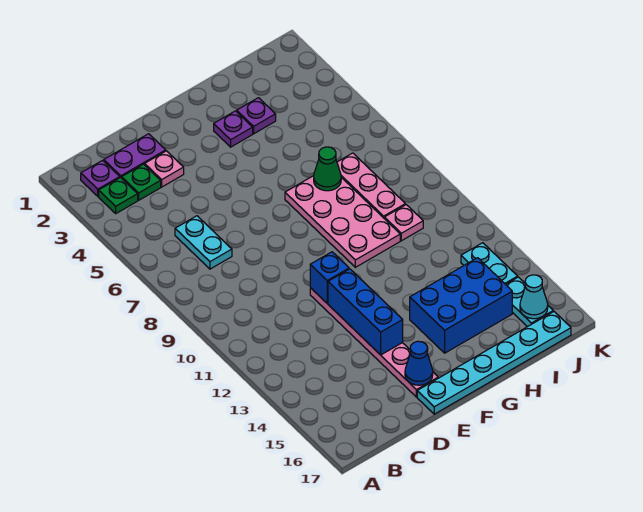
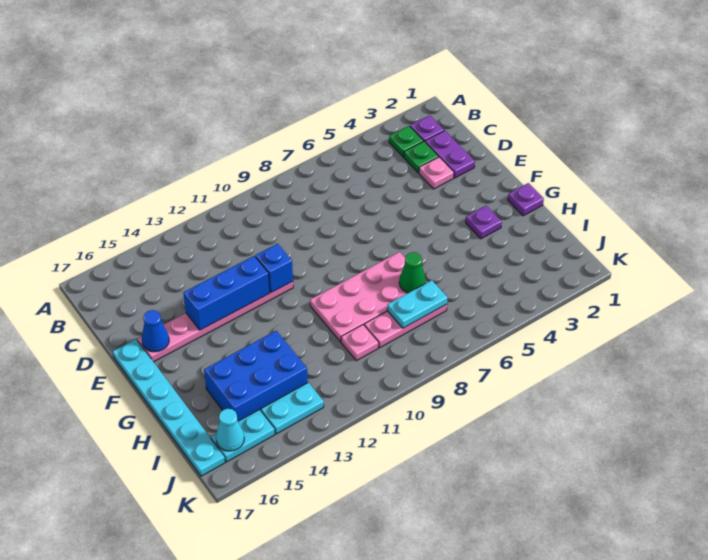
cyan plate C6:C7 level 1 -> cyan plate I7:I8 level 2
blue brick G14:I15 level 1 -> blue brick H13:I15 level 1
purple plate H3 level 1 -> purple plate G1 level 1

